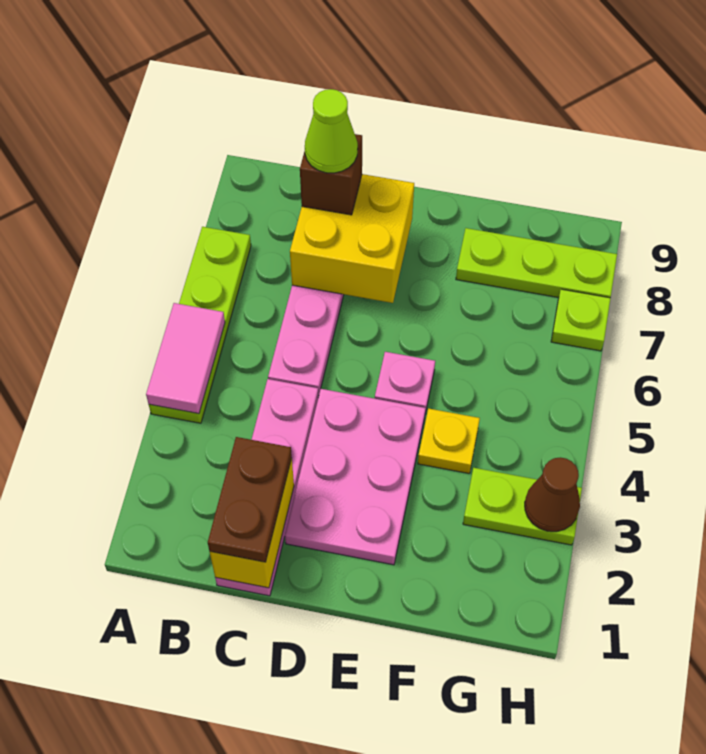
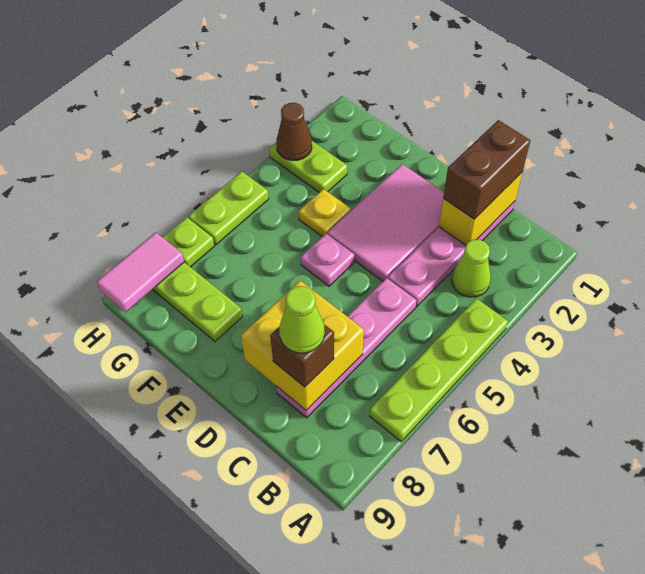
pink tile A4:A5 level 2 -> pink tile H8:H9 level 2
none -> lime cone B3 level 1
brown plate C1:C2 level 3 -> brown brick C1:C2 level 3
pink plate D2:E4 level 1 -> pink tile D2:E4 level 1
none -> lime plate H5:H6 level 1

